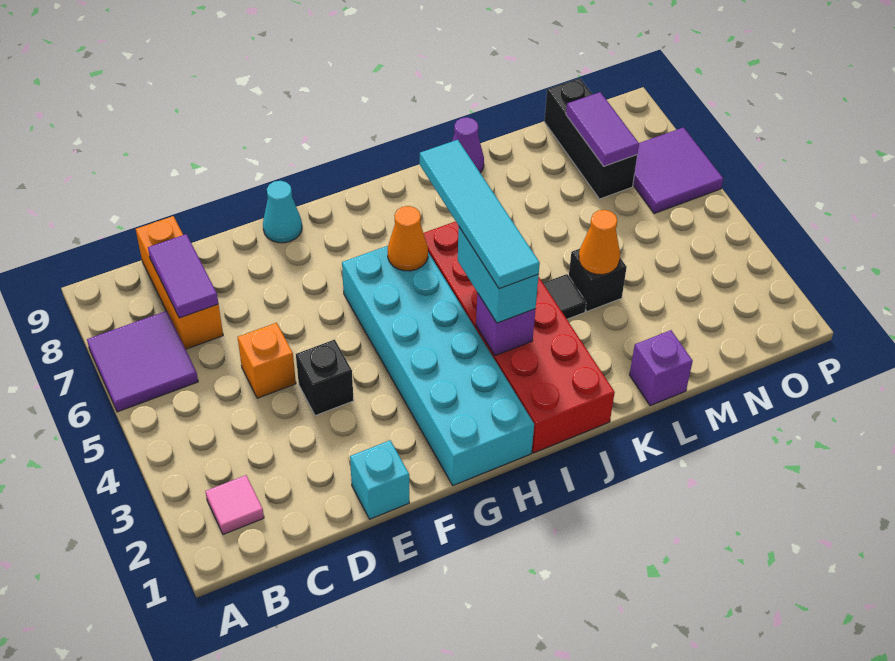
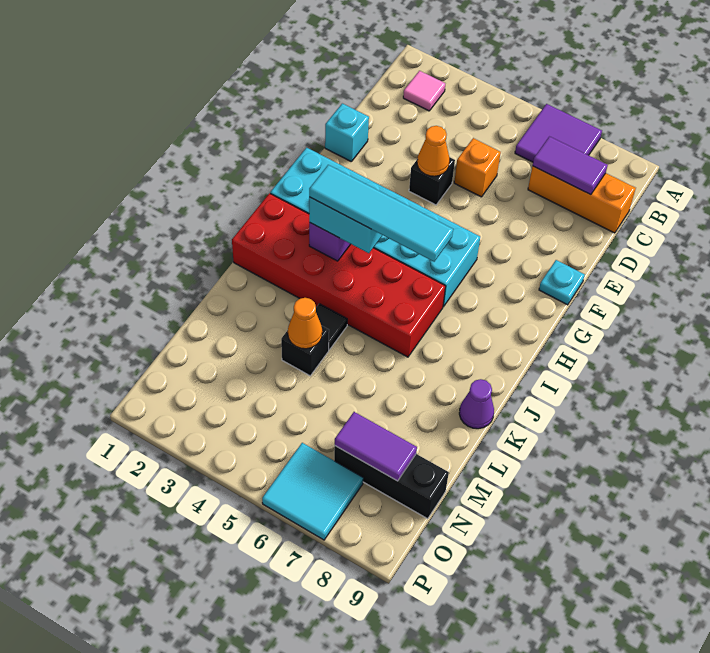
cyan cone F9 level 1 -> cyan plate F9 level 1
orange cone H6 level 2 -> orange cone E4 level 2
purple brick L1 level 1 -> none
purple tile O6:P7 level 1 -> cyan tile O6:P7 level 1

